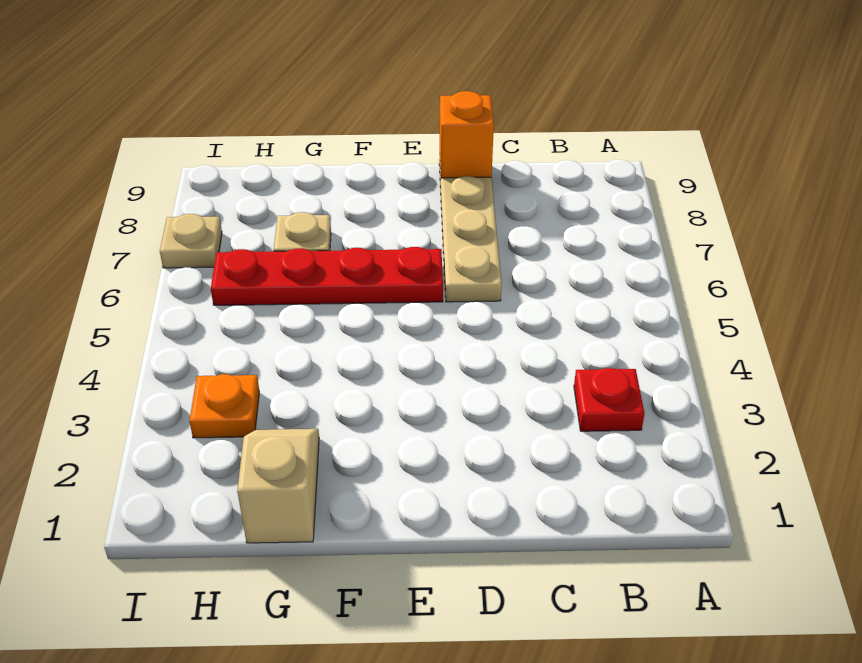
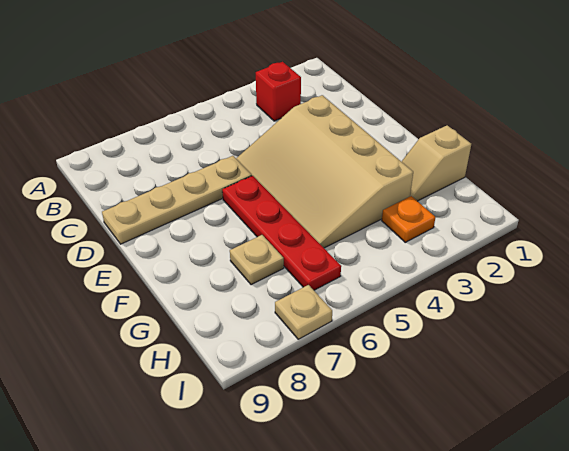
red plate B3 level 1 -> red brick B3 level 1
none -> tan slope D3:G5 level 1 top 3
orange brick D9 level 2 -> none

